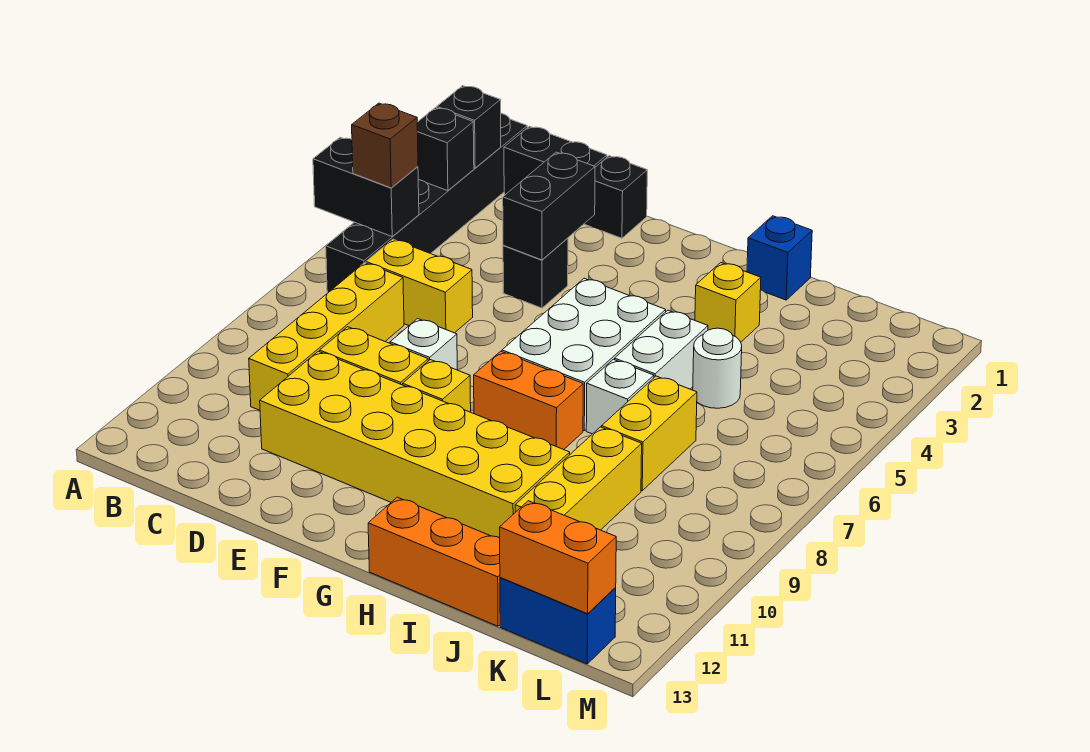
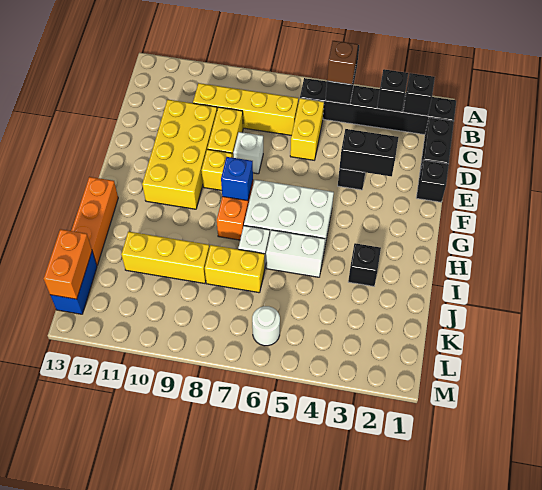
yellow brick D10:I11 level 1 -> yellow brick D10:G11 level 1
blue brick I1 level 1 -> blue brick G8 level 2
yellow brick I3 level 1 -> black brick I3 level 1
white round brick J5 level 1 -> white round brick L6 level 1

